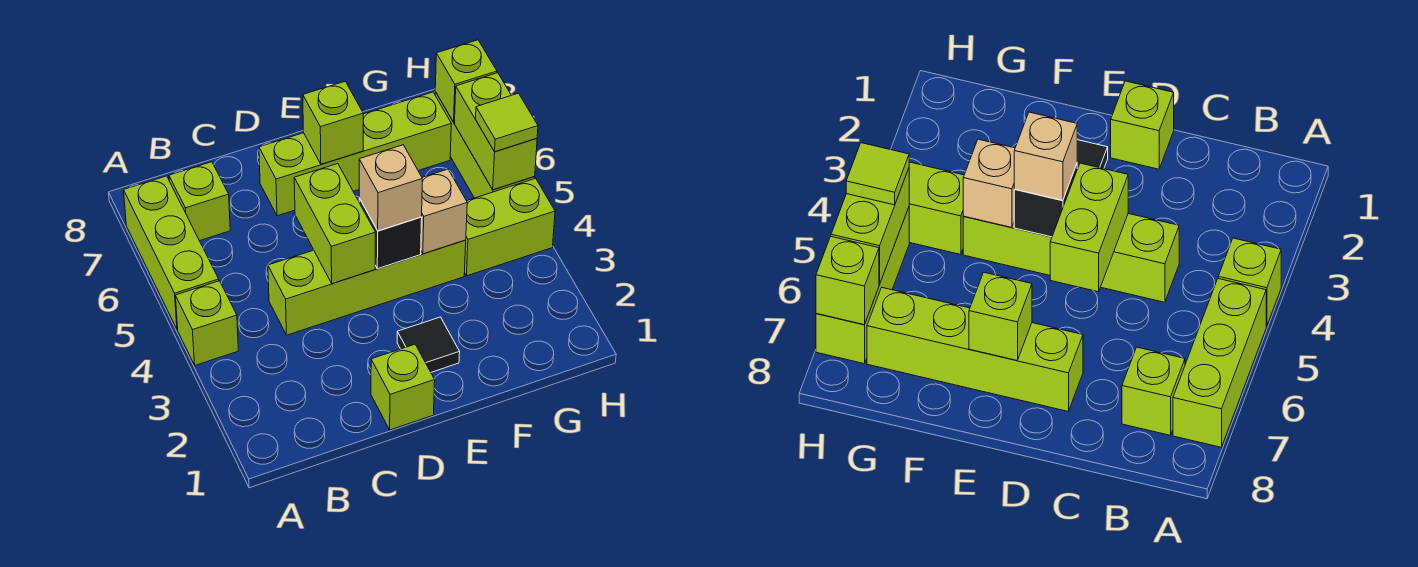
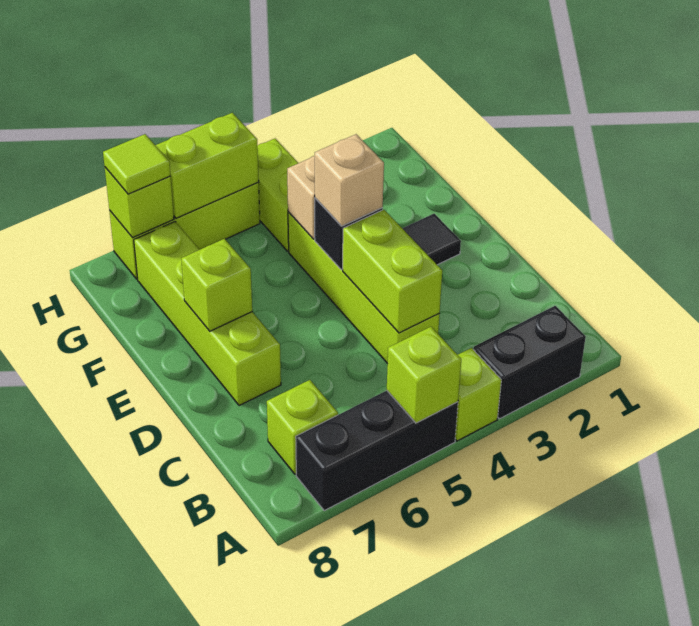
none -> black brick A2:A3 level 1
lime brick A5:A7 level 1 -> black brick A5:A7 level 1
lime brick D1 level 1 -> lime brick A5 level 2
lime brick D4:D5 level 2 -> lime brick C4:D4 level 2
lime tile H5 level 3 -> lime tile H7 level 3

